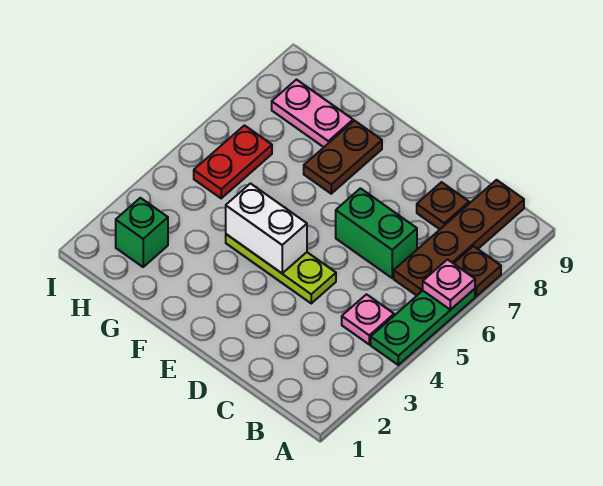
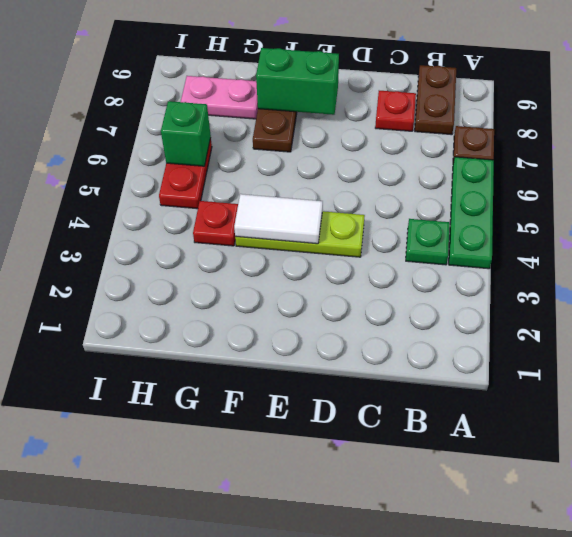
pink plate A6 level 2 -> none
pink plate B4 level 1 -> green plate B4 level 1
brown plate B6:B9 level 1 -> brown plate B8:B9 level 1
green brick C6:D6 level 1 -> green brick E8:F8 level 2
brown plate C8 level 1 -> red plate C8 level 1
white brick E4:F4 level 2 -> white tile E4:F4 level 2
none -> red plate G4 level 1
green brick H2 level 1 -> green brick H6 level 2

